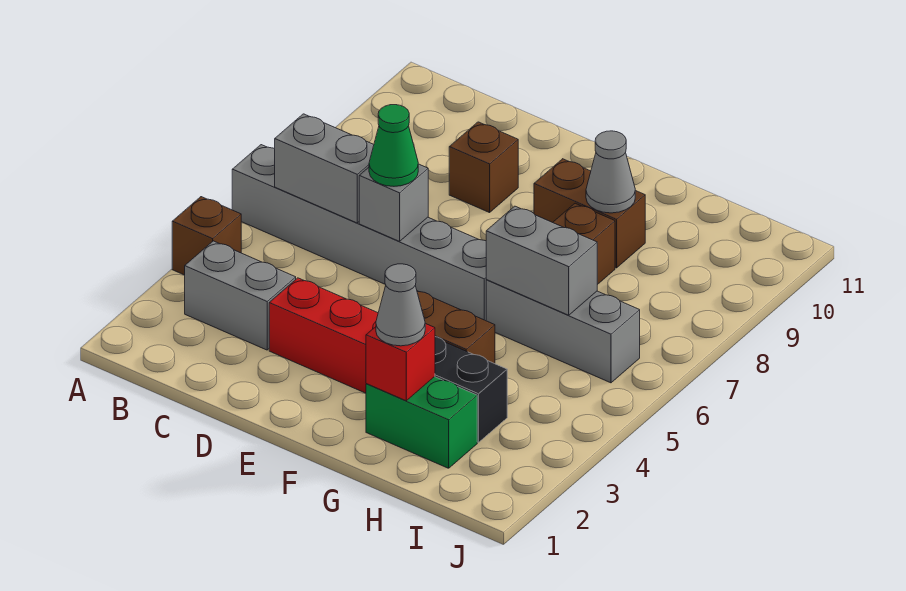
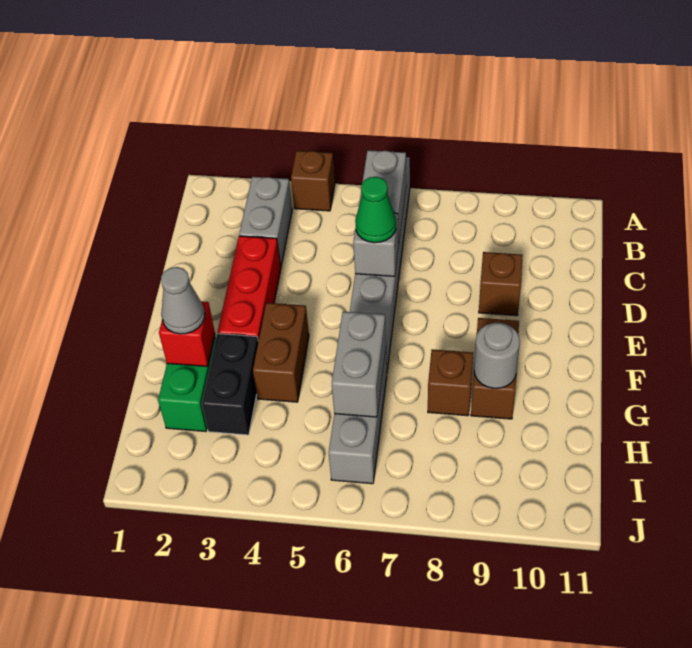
grey cone G9 level 2 -> grey round brick G9 level 2

